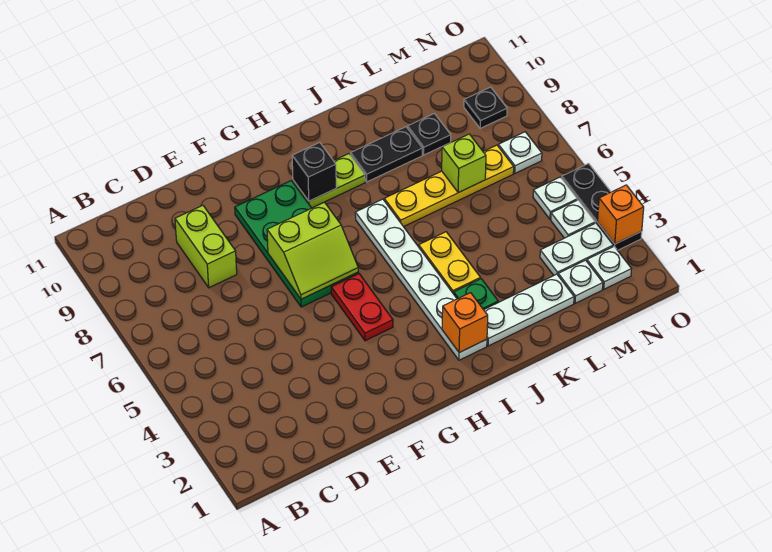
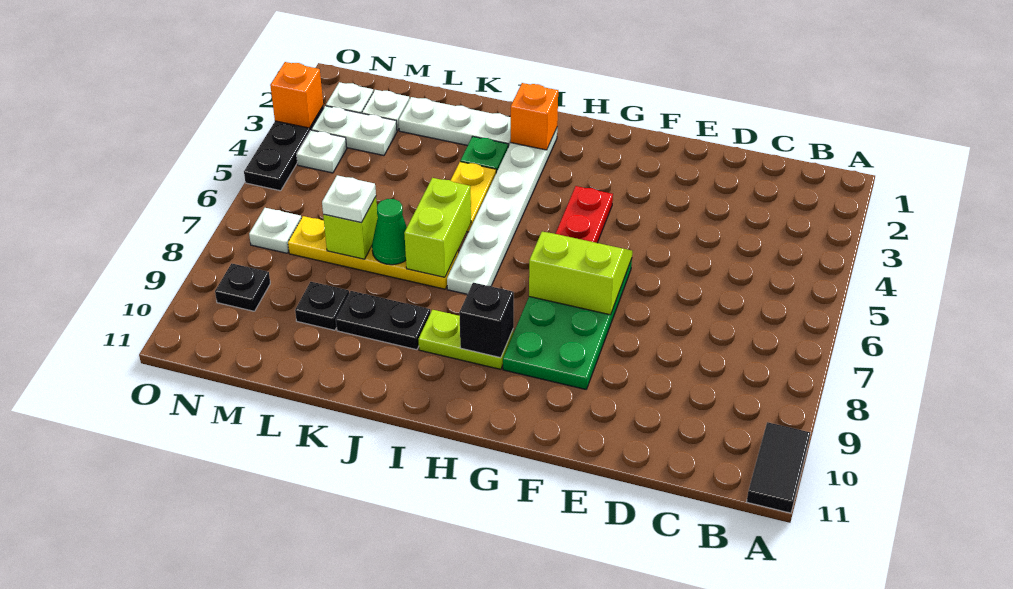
none -> black tile A10:A11 level 1
lime brick D8:D9 level 1 -> lime brick J6:J7 level 2
none -> green cone K7 level 2
white plate N5 level 1 -> white plate L7 level 3

